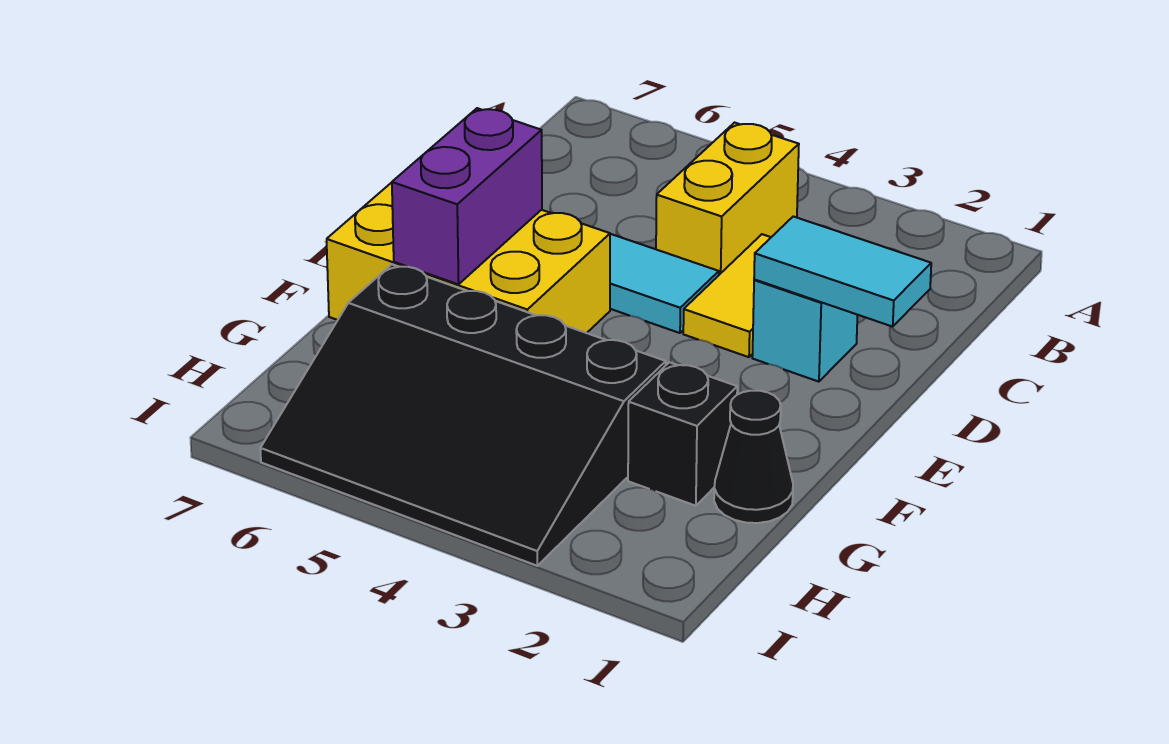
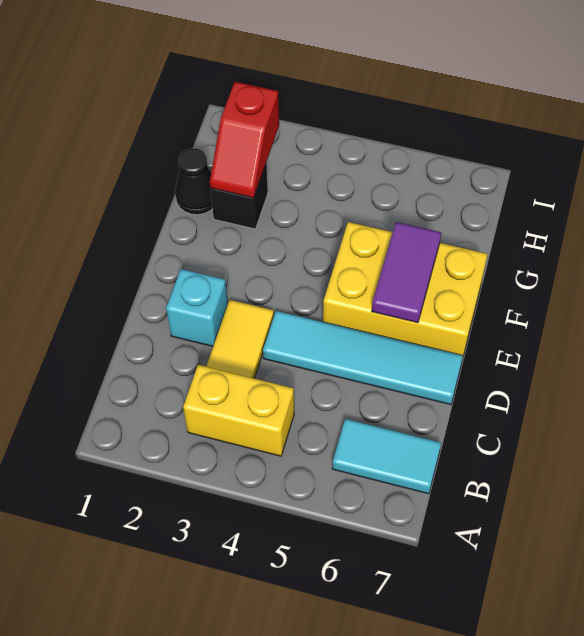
yellow brick B4:C4 level 1 -> yellow brick B3:B4 level 1
cyan tile D1:D2 level 2 -> cyan tile B6:B7 level 1
purple brick E6:F6 level 2 -> purple tile E6:F6 level 2
none -> red slope G2:H2 level 2 top H
black slope G3:I6 level 1 top G -> none

